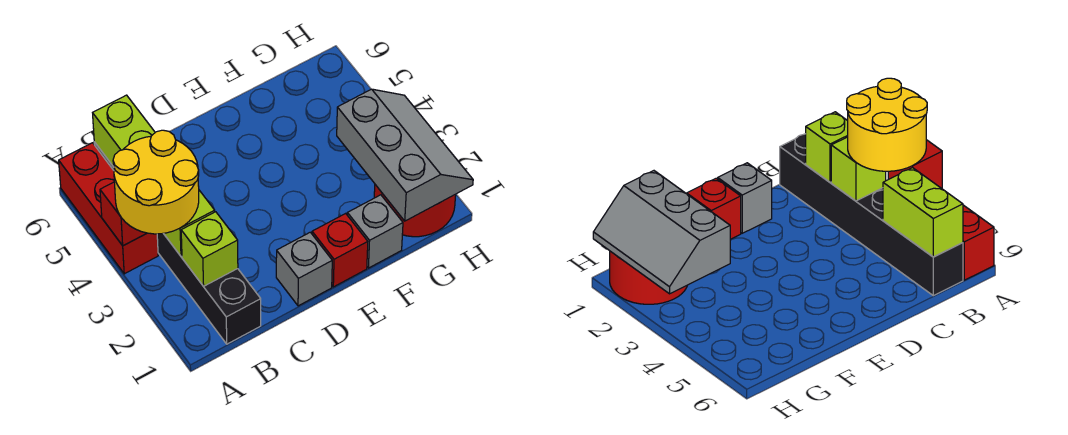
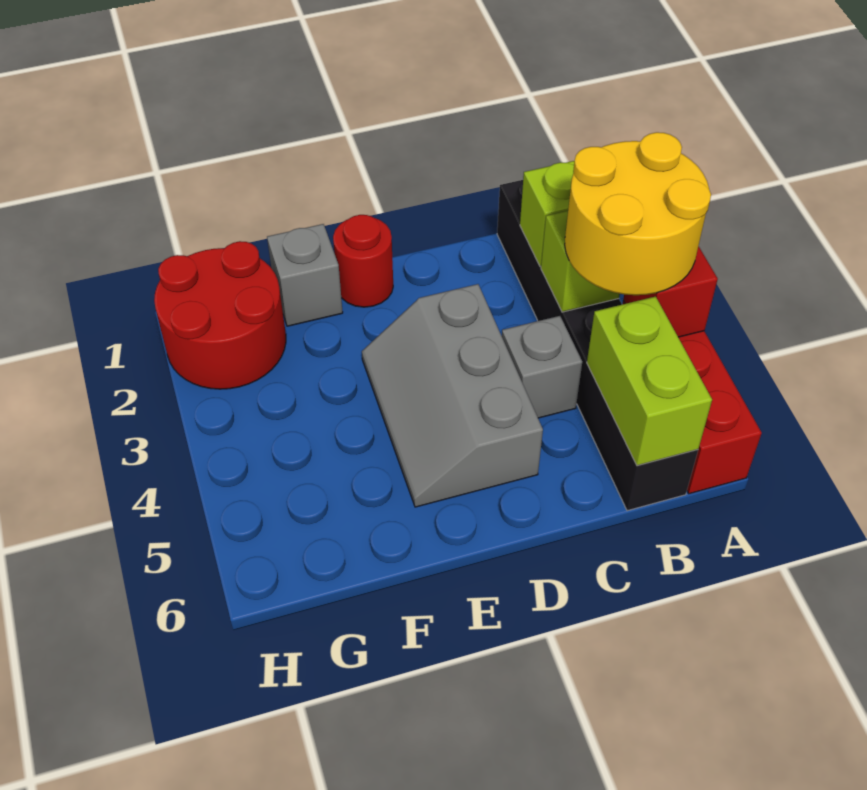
grey brick D1 level 1 -> grey brick C4 level 1
red brick E1 level 1 -> red round brick E1 level 1
grey slope G1:H3 level 2 top G -> grey slope D3:E5 level 1 top D

